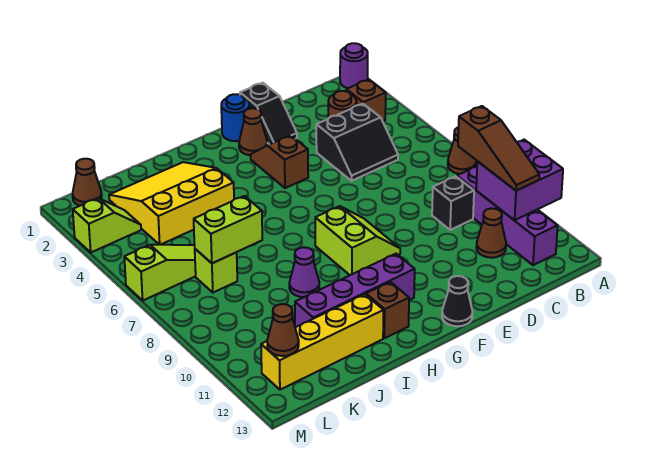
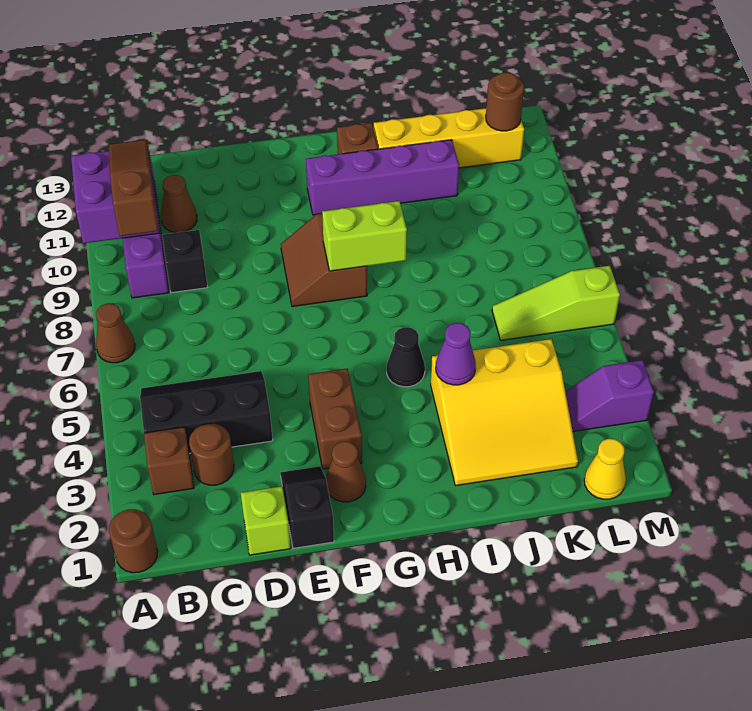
purple round brick A1 level 1 -> brown round brick A1 level 1
black slope C4:D5 level 1 top 4 -> black slope B4:D5 level 1 top 4
blue round brick F1 level 1 -> none
brown slope F3:F4 level 1 top 4 -> brown brick F3:F4 level 1
lime slope F8:G9 level 1 top G -> brown slope F8:G9 level 1 top G
black cone F13 level 1 -> black cone H5 level 1
purple cone I9 level 1 -> purple cone I4 level 2
lime brick J7:K7 level 2 -> lime brick G8:H8 level 2
lime brick K7 level 1 -> lime brick D1 level 1
brown cone L1 level 1 -> yellow cone L1 level 1
lime slope L3:M3 level 1 top M -> purple slope L3:M3 level 1 top M
brown cone L12 level 2 -> brown round brick L12 level 2

